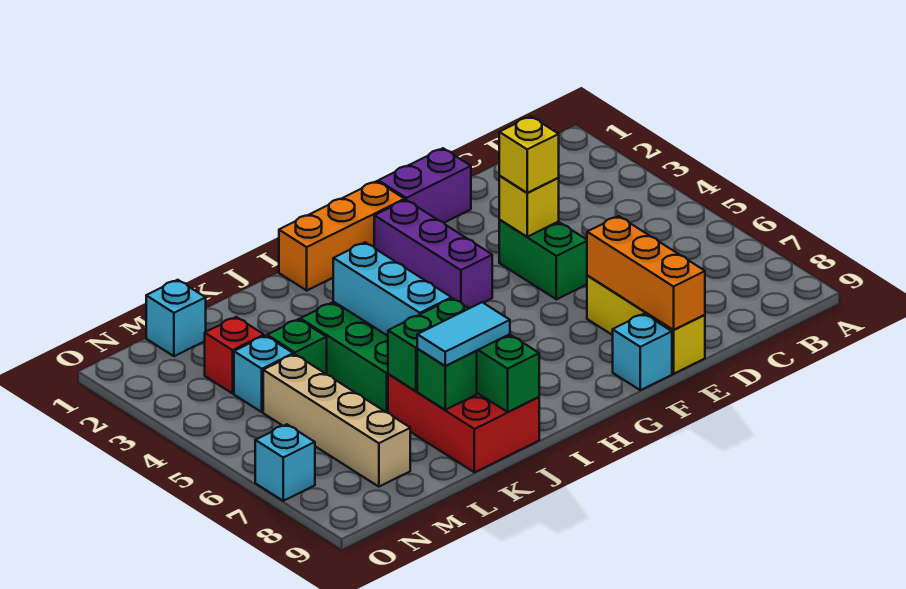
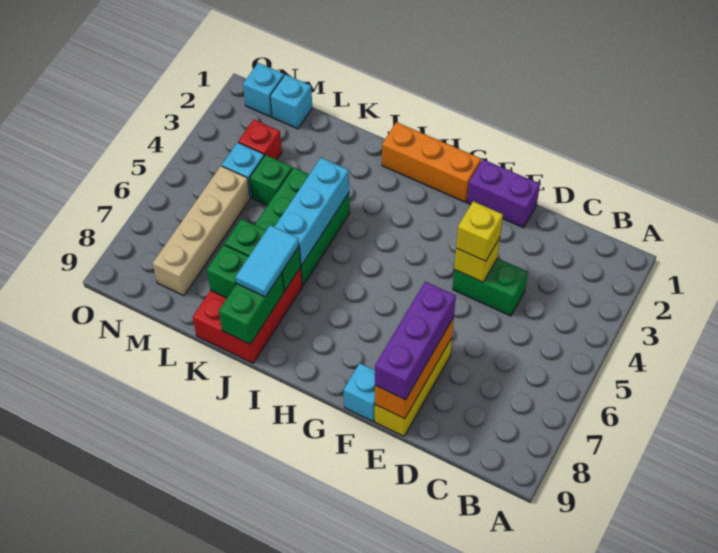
green brick E4:E5 level 1 -> green brick D4:E4 level 1
purple brick G2:G4 level 1 -> purple brick E7:E9 level 3
cyan tile J8:K8 level 3 -> cyan tile J7:J8 level 3
cyan brick O7 level 1 -> cyan brick N1 level 1

